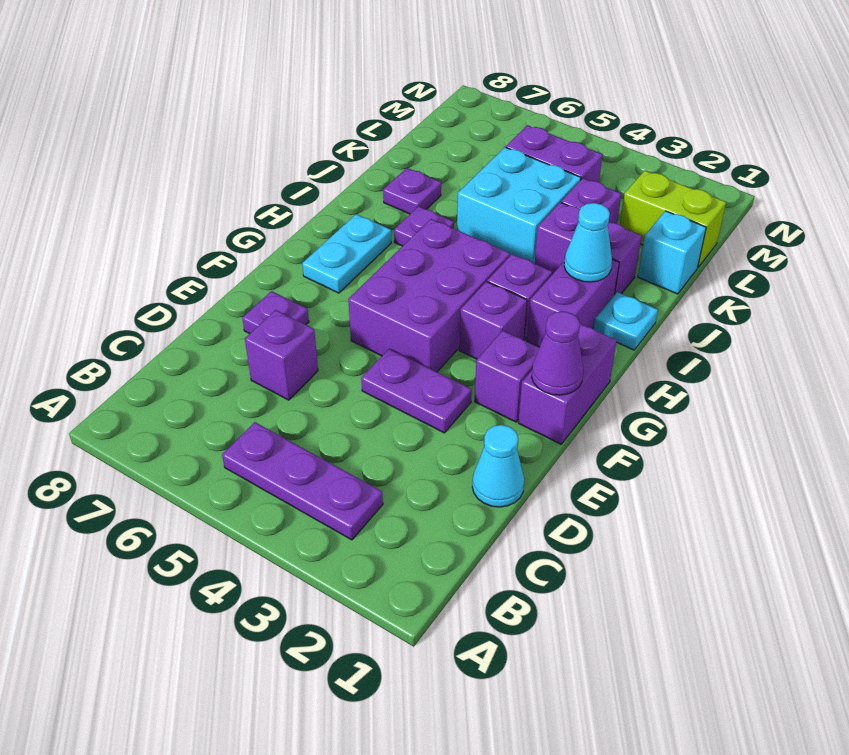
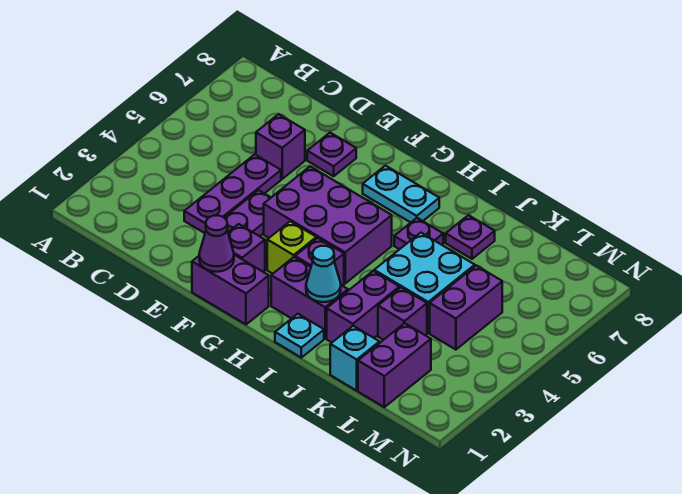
purple plate B3:B5 level 1 -> purple plate D3:D5 level 1
cyan cone D1 level 1 -> none
purple brick G3 level 1 -> lime brick G3 level 1
lime brick L1:L2 level 1 -> purple brick L1:L2 level 1

